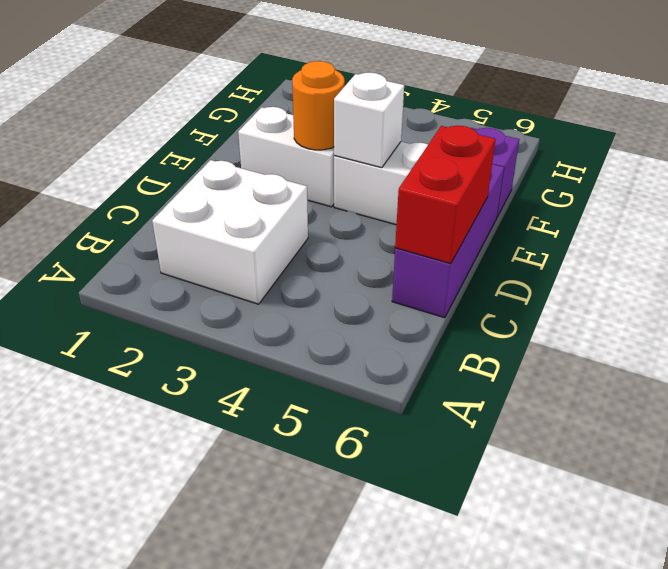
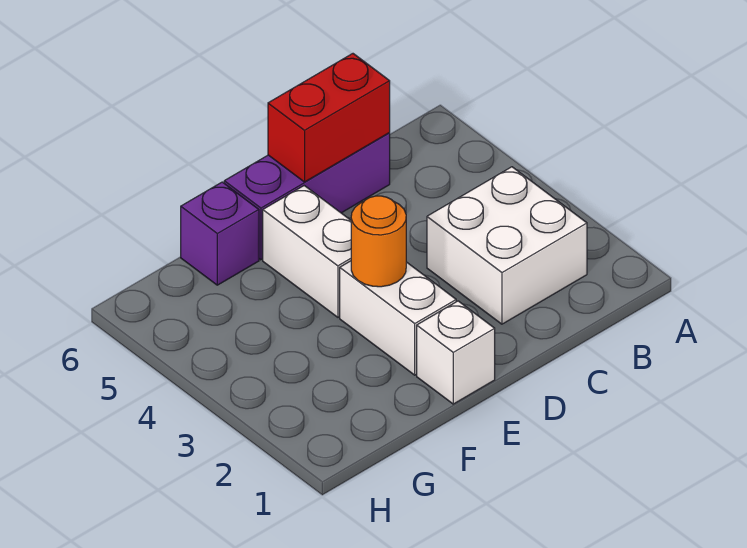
white brick E4 level 2 -> white brick E1 level 1

